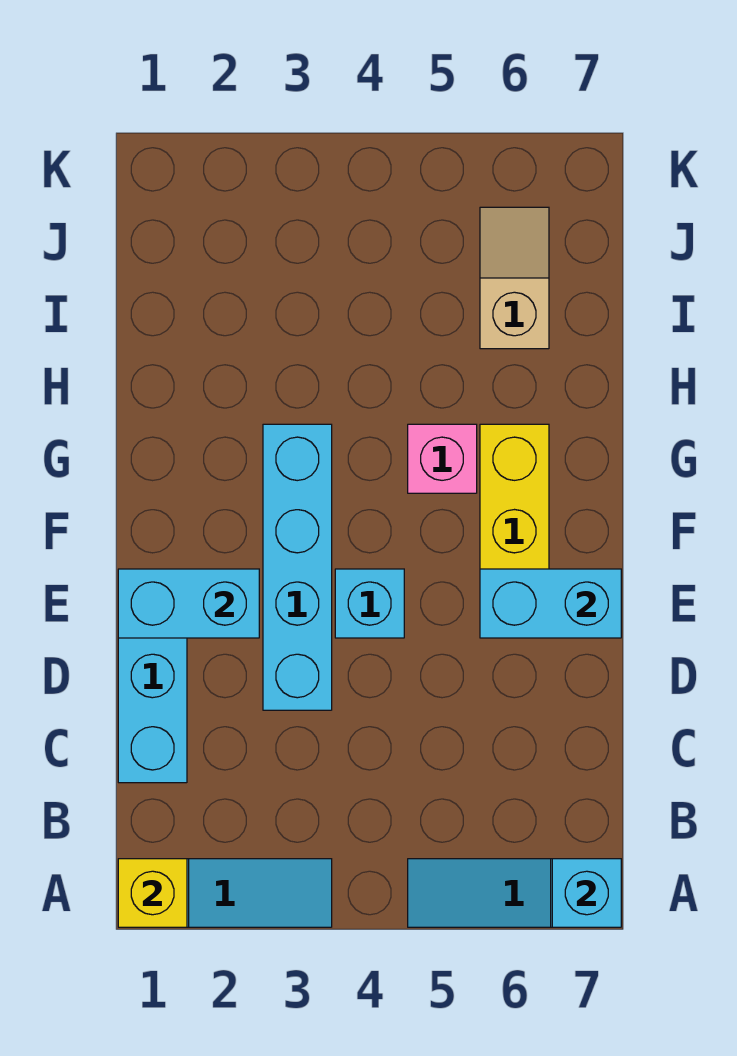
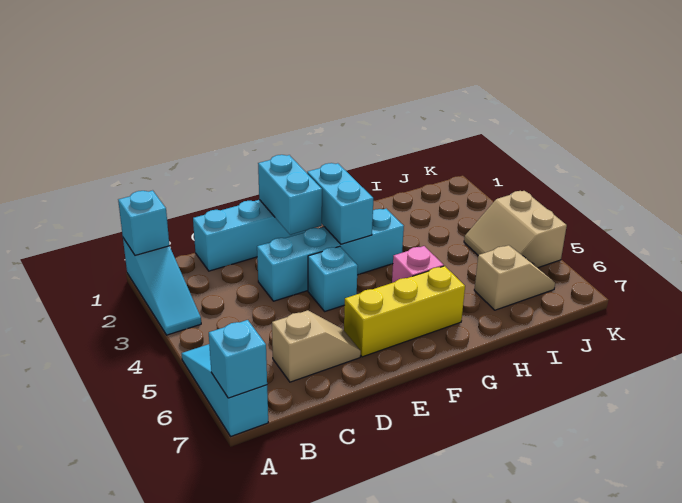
yellow brick A1 level 2 -> cyan brick A1 level 2
none -> tan slope C6:D6 level 1 top C
cyan brick E6:E7 level 2 -> cyan brick F2:F3 level 2
none -> tan slope J4:K5 level 1 top K

